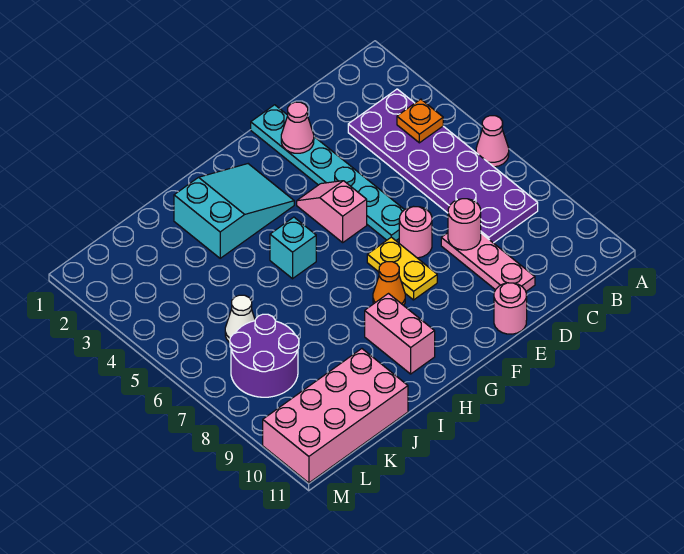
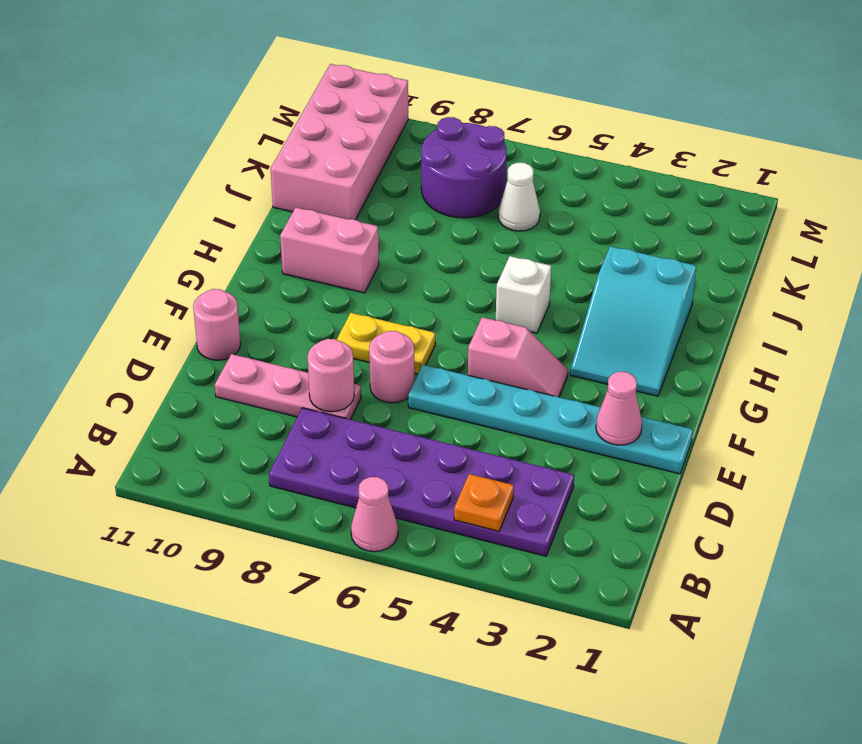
orange cone G8 level 1 -> none
cyan brick H5 level 1 -> white brick H5 level 1

